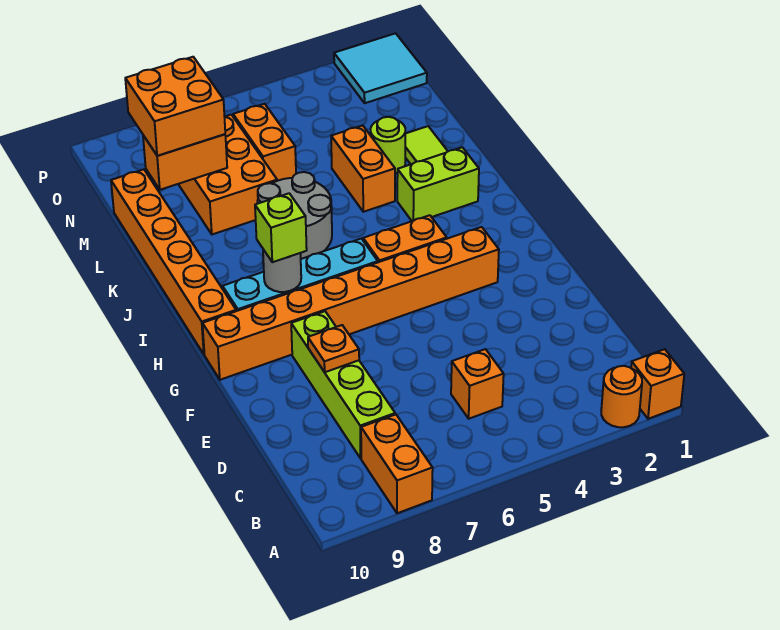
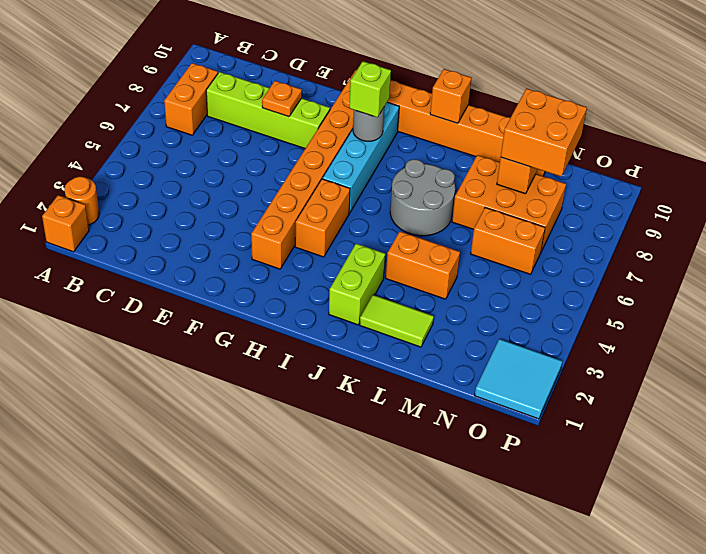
orange brick A8:B8 level 1 -> orange brick B7:B8 level 1
orange brick C5 level 1 -> orange brick J10 level 2
lime round brick L3 level 1 -> none

